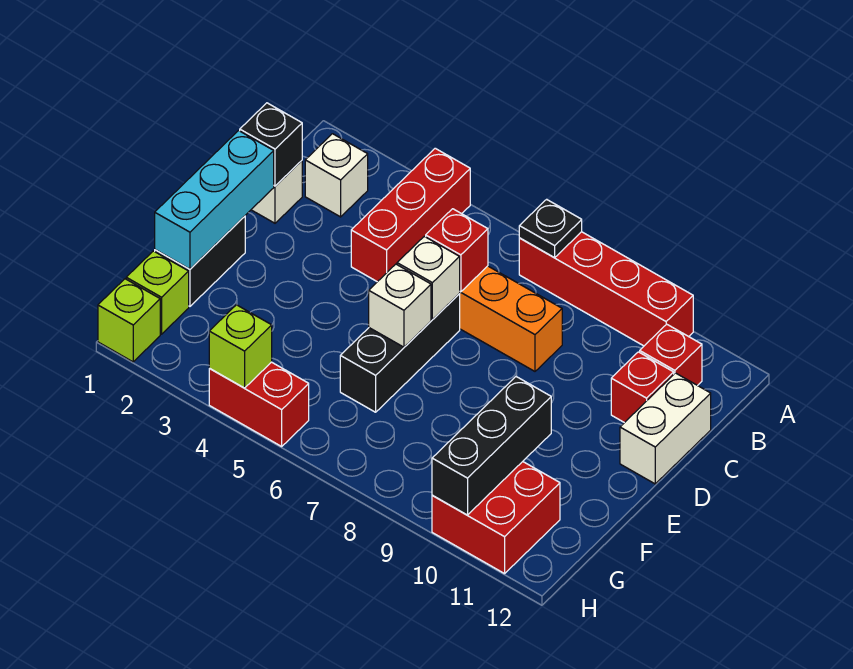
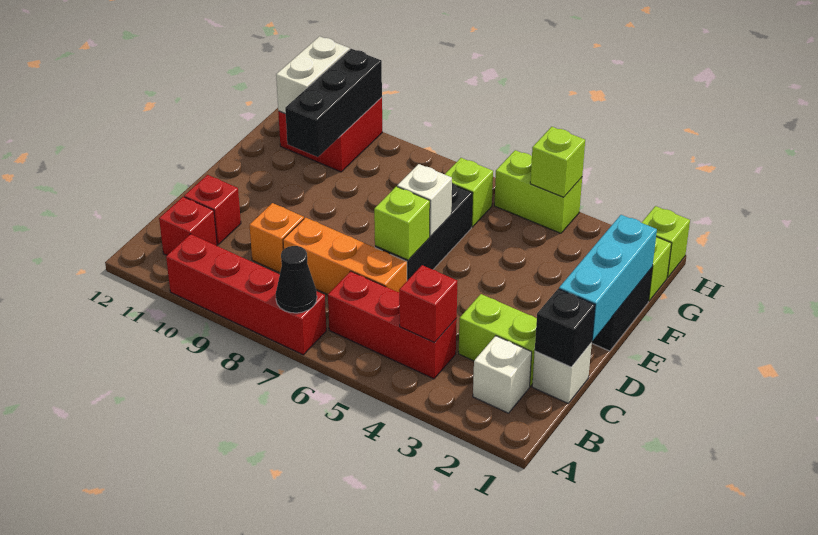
red brick A4:C4 level 1 -> red brick B4:B6 level 1
black plate A7 level 2 -> black cone A7 level 2
none -> lime brick C2:C3 level 1
red brick C6 level 2 -> red brick B4 level 2
none -> orange brick C9 level 1
white brick C12:D12 level 1 -> white brick G11:H11 level 2
white brick D6 level 2 -> lime brick D6 level 2
none -> lime brick G6 level 1
red brick H4:H5 level 1 -> lime brick H4:H5 level 1

